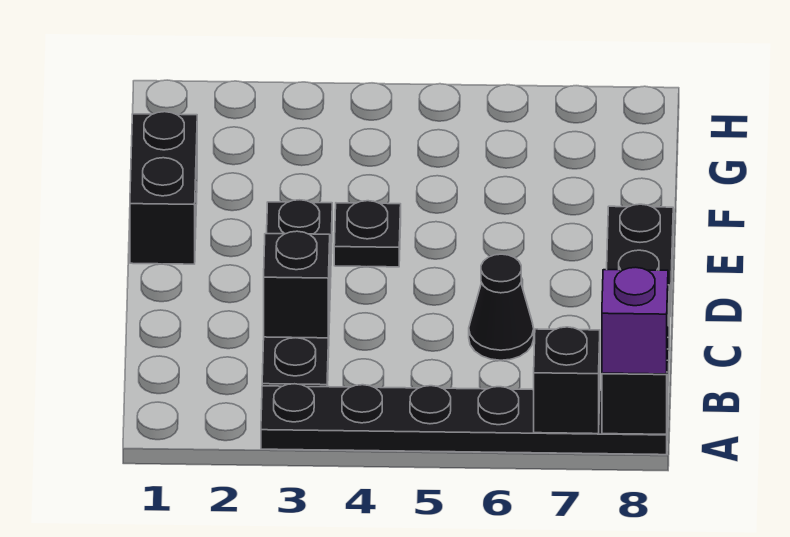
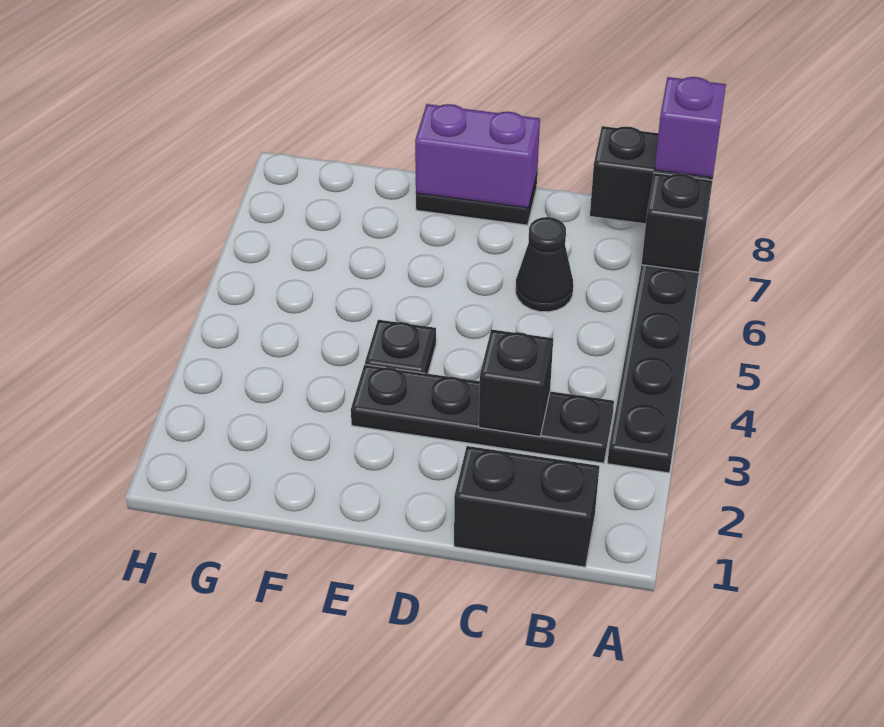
none -> purple brick D8:E8 level 2
black brick E1:F1 level 1 -> black brick B1:C1 level 1

